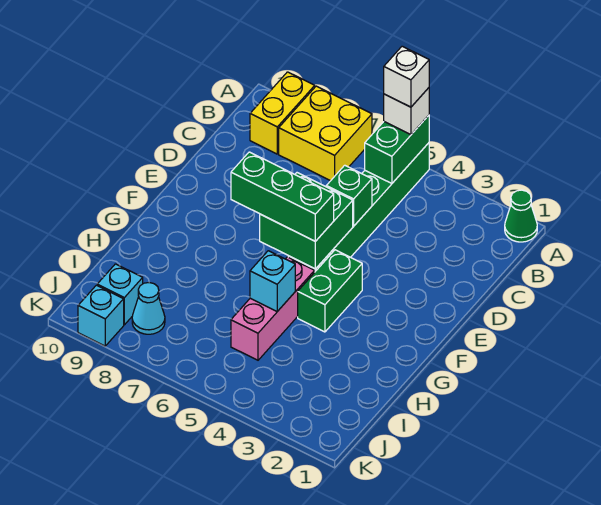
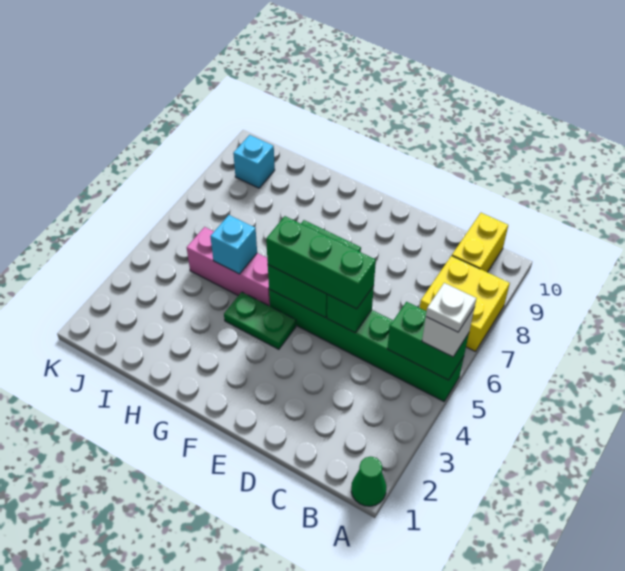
white brick A5 level 4 -> white plate A5 level 4
yellow brick A9:B9 level 1 -> yellow brick B9:B10 level 1
green brick F4:G4 level 1 -> green plate F4:G4 level 1
green brick F5:F7 level 3 -> green brick D5:F5 level 3
cyan cone J8 level 1 -> none
cyan brick K9 level 1 -> none

